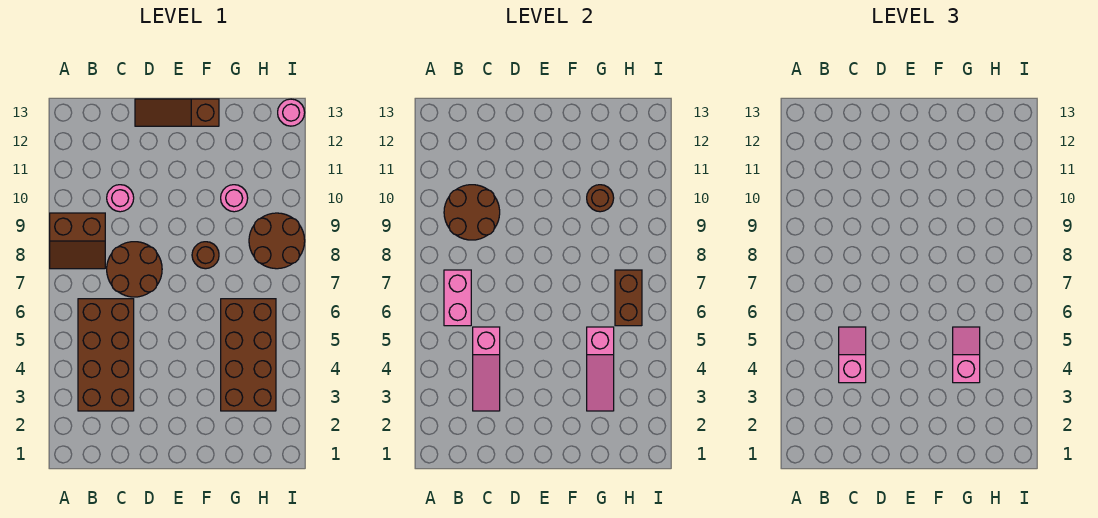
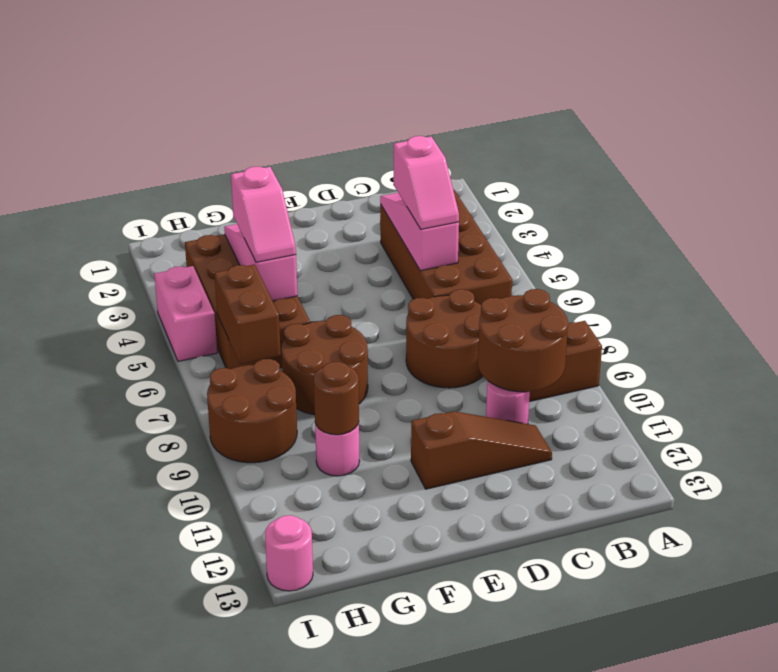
pink brick B6:B7 level 2 -> pink brick I4:I5 level 1
brown slope D13:F13 level 1 top F -> brown slope C11:E11 level 1 top E
brown round brick F8 level 1 -> brown round brick F7:G8 level 1

